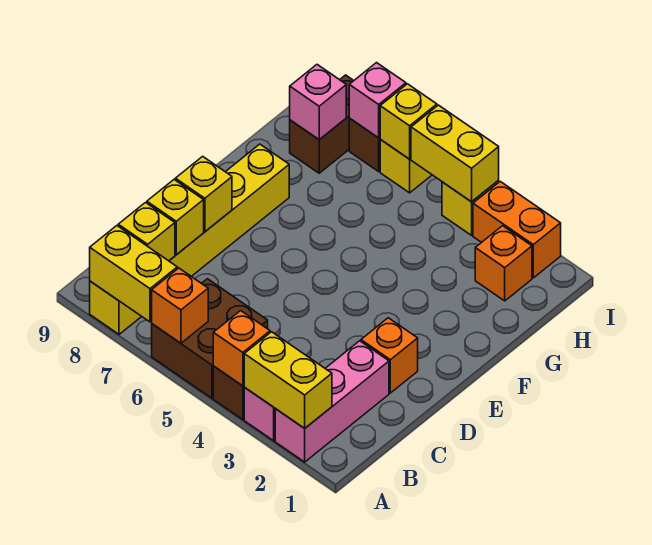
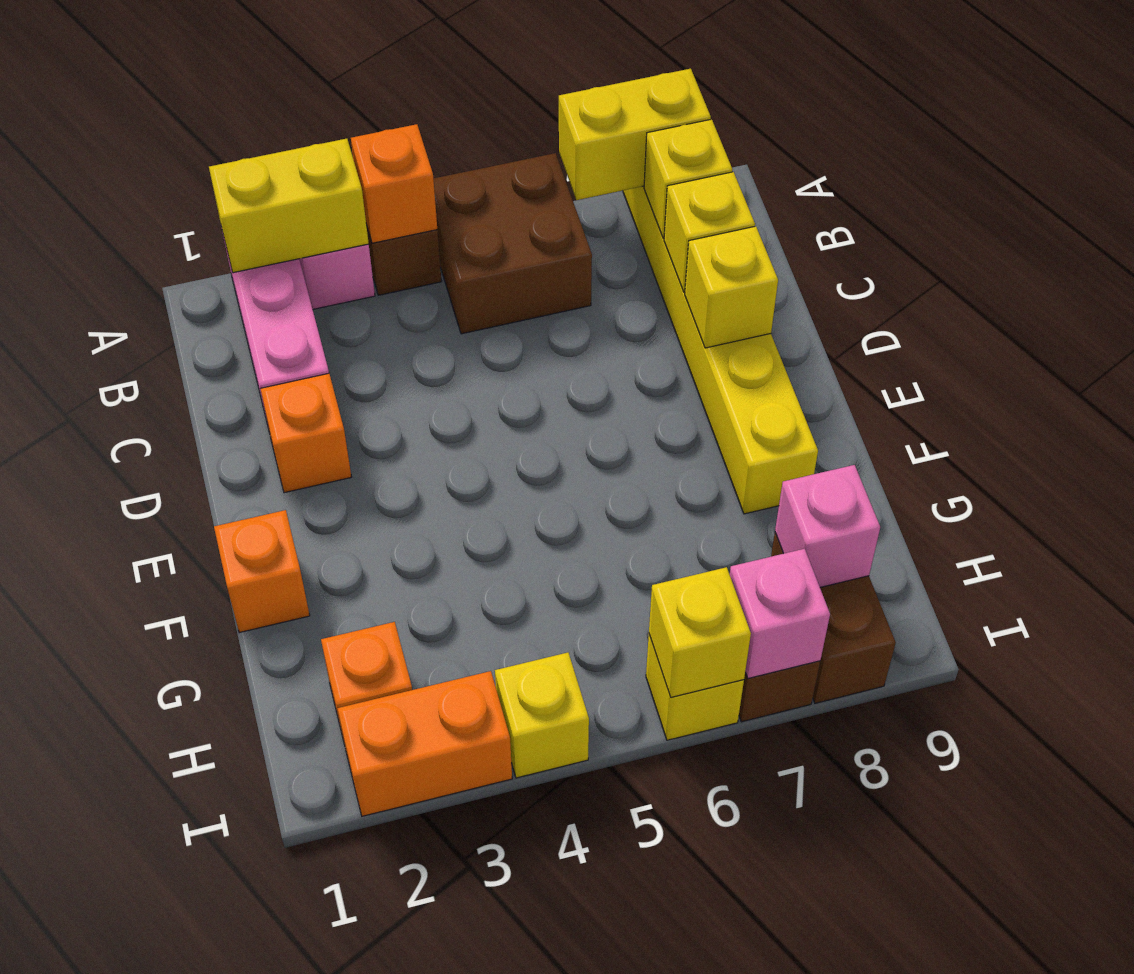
orange brick A6 level 2 -> orange brick F1 level 1
yellow brick I4:I5 level 2 -> none

